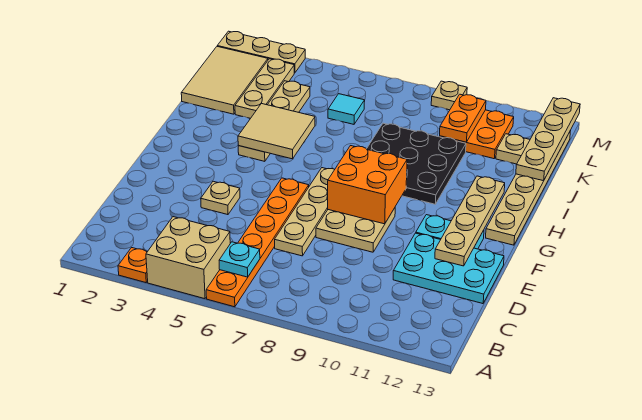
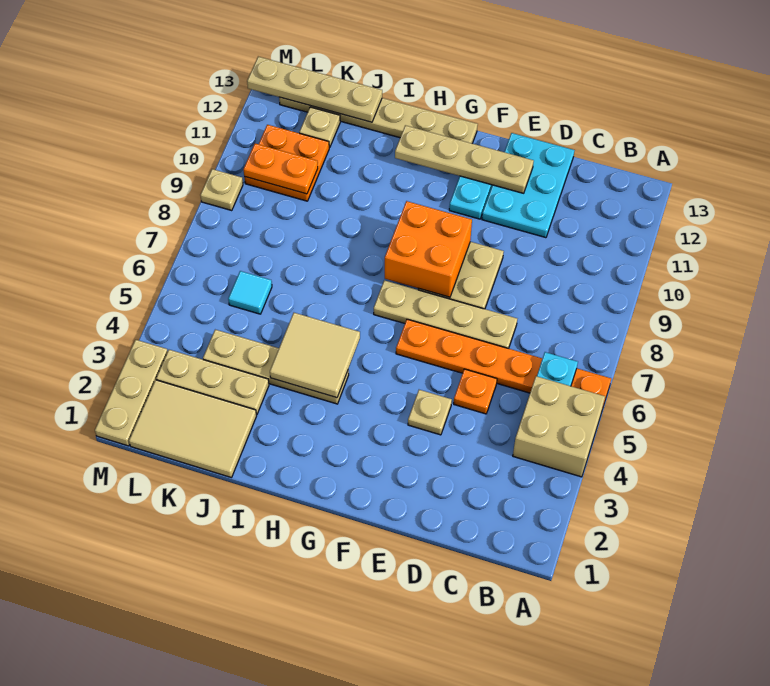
orange plate A3 level 1 -> orange plate D5 level 1
black plate H8:J10 level 1 -> none

